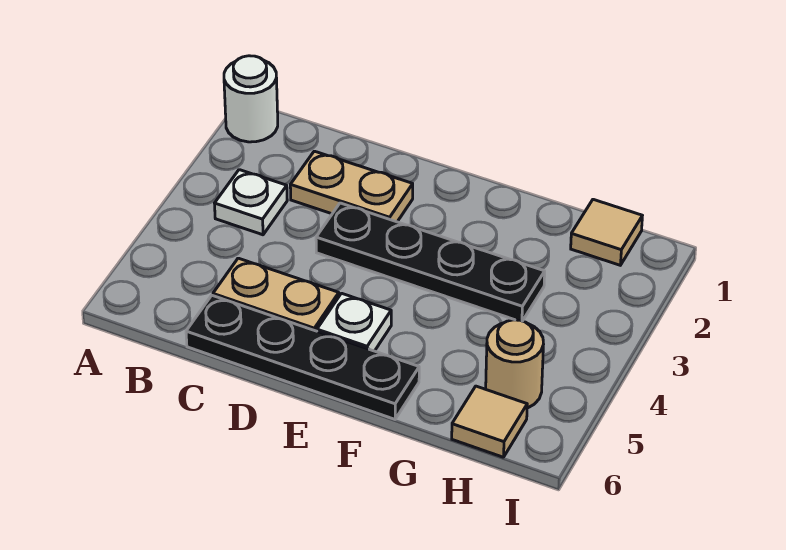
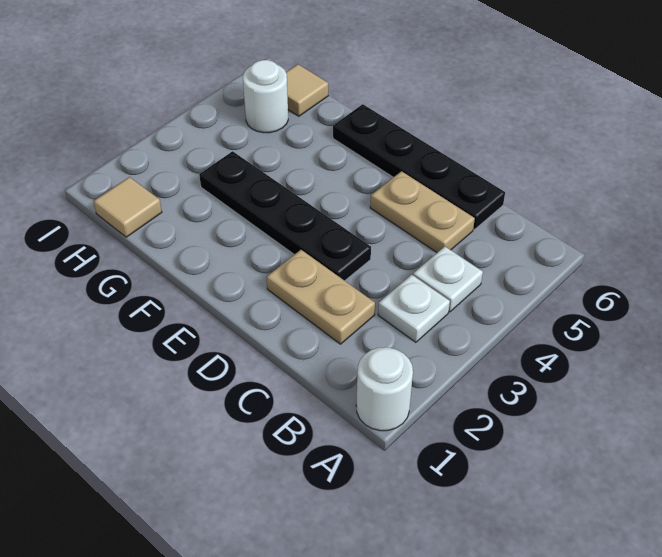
white plate E5 level 1 -> white plate B4 level 1
tan round brick H5 level 1 -> white round brick H5 level 1

